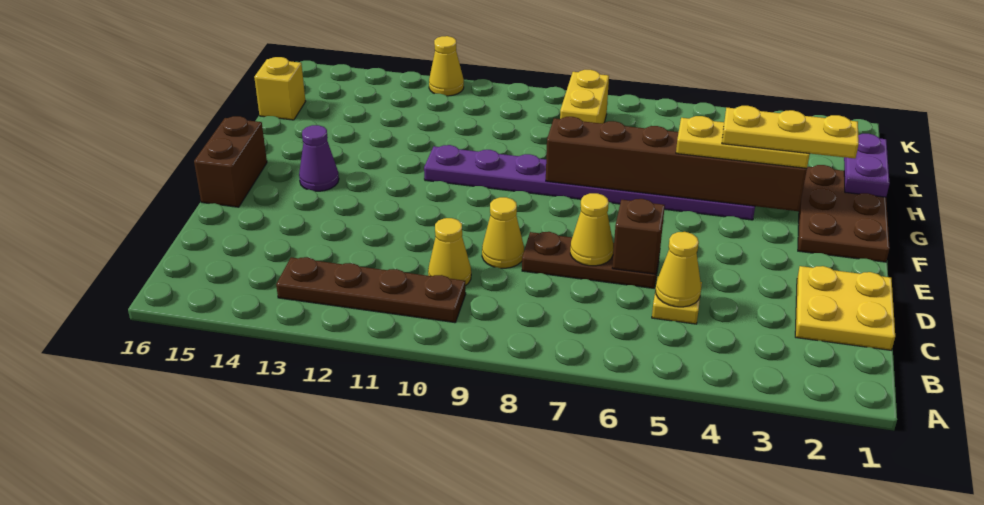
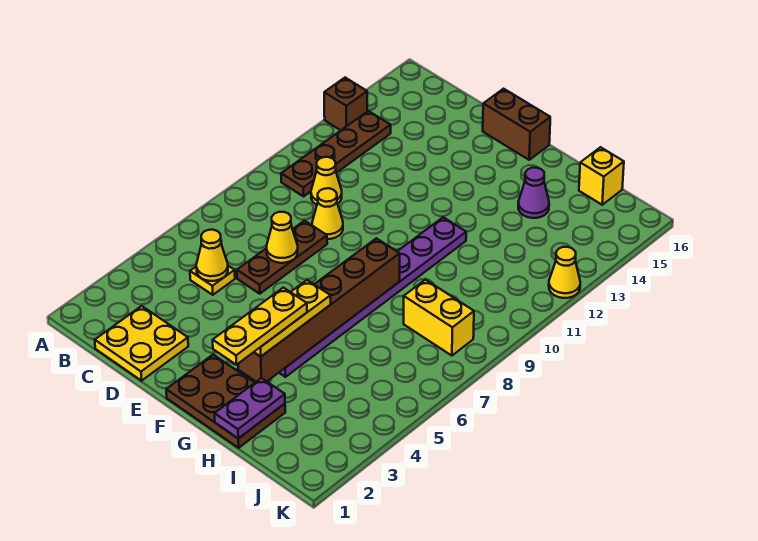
brown brick D6 level 2 -> brown brick A13 level 1
purple cone F14 level 1 -> purple cone H14 level 1
purple plate H1:I1 level 2 -> purple plate H1:H2 level 2

